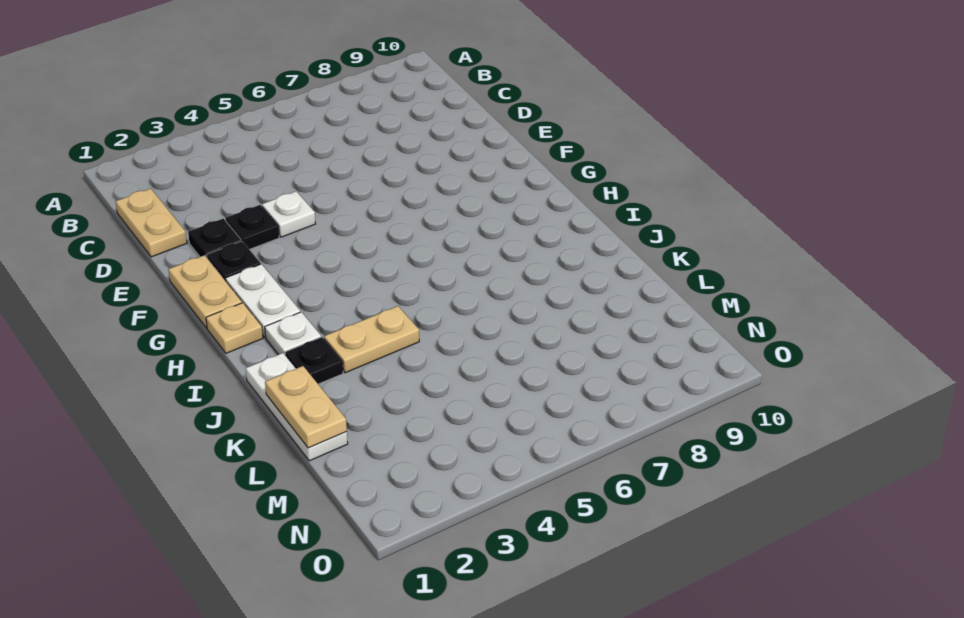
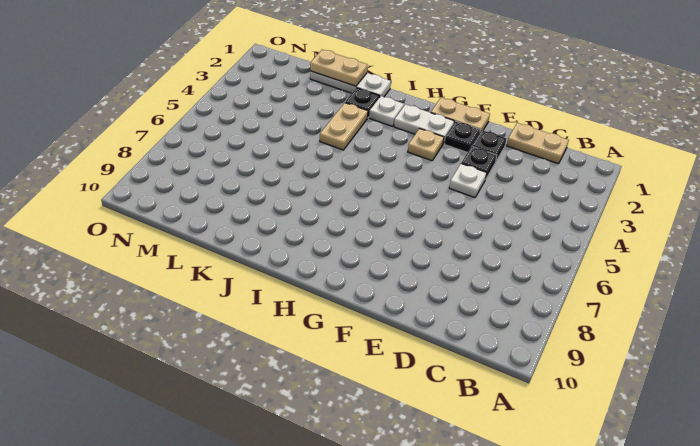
tan plate H1 level 1 -> tan plate G3 level 1

